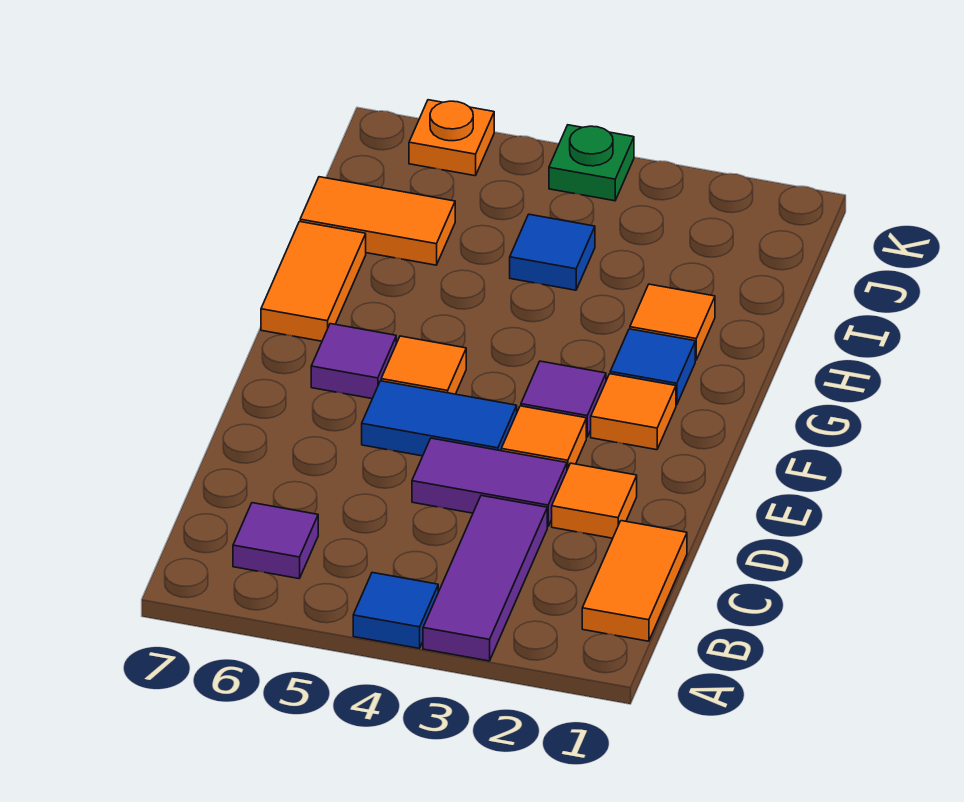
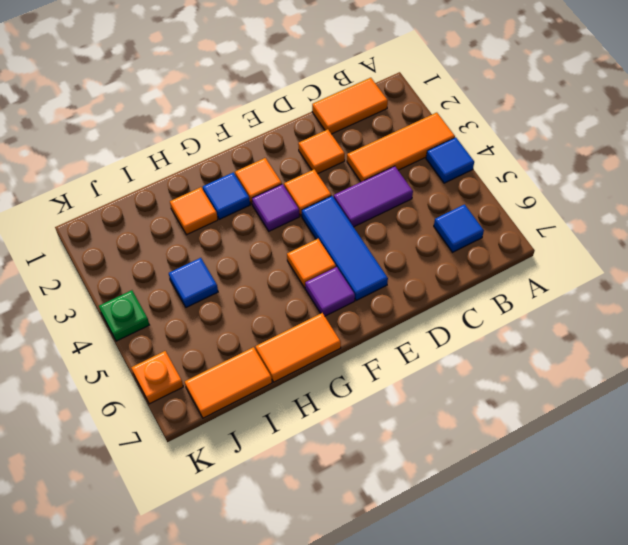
purple tile A3:C3 level 1 -> orange tile A3:C3 level 1
purple tile B6 level 1 -> blue tile B6 level 1
purple tile D3:D4 level 1 -> purple tile C4:D4 level 1
blue tile E4:E5 level 1 -> blue tile E4:E6 level 1
orange tile I6:I7 level 1 -> orange tile I7:J7 level 1

